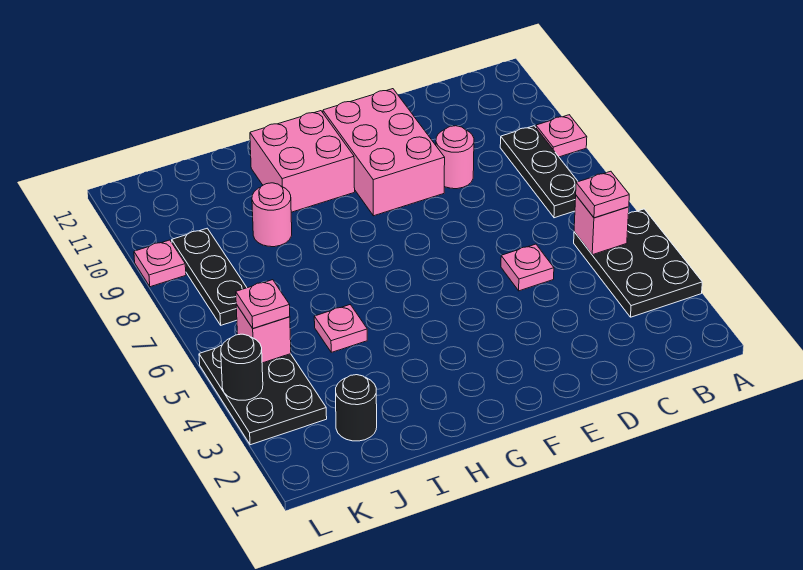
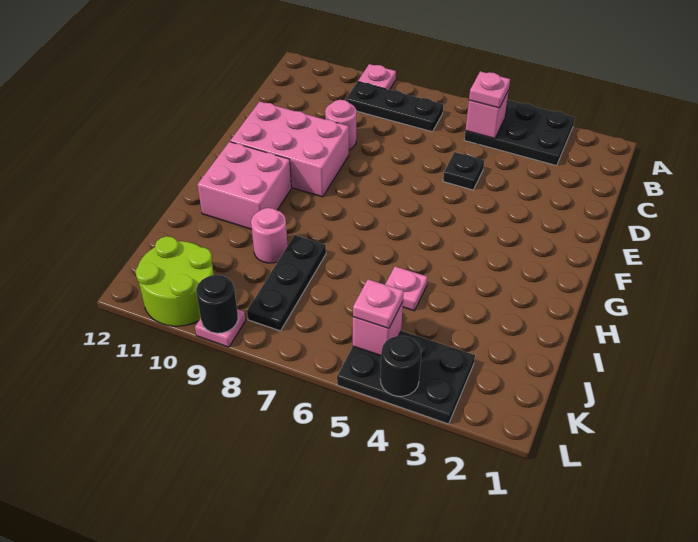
pink plate D5 level 1 -> black plate D5 level 1
black round brick J2 level 1 -> black round brick L9 level 2
black plate K7:K9 level 1 -> black plate I8:K8 level 1
none -> lime round brick K10:L11 level 1

